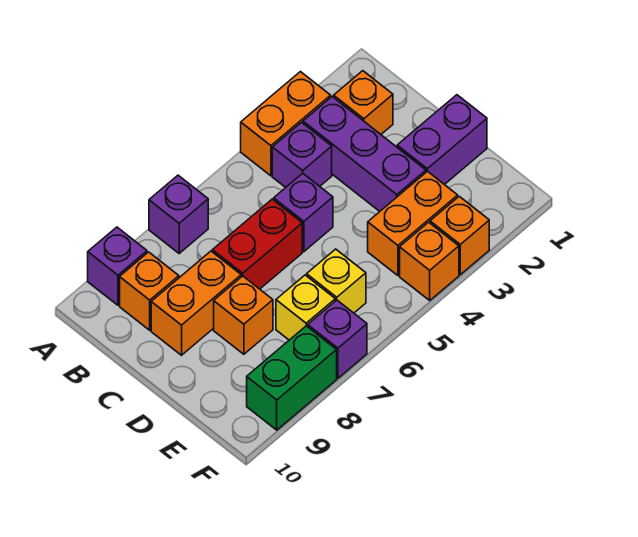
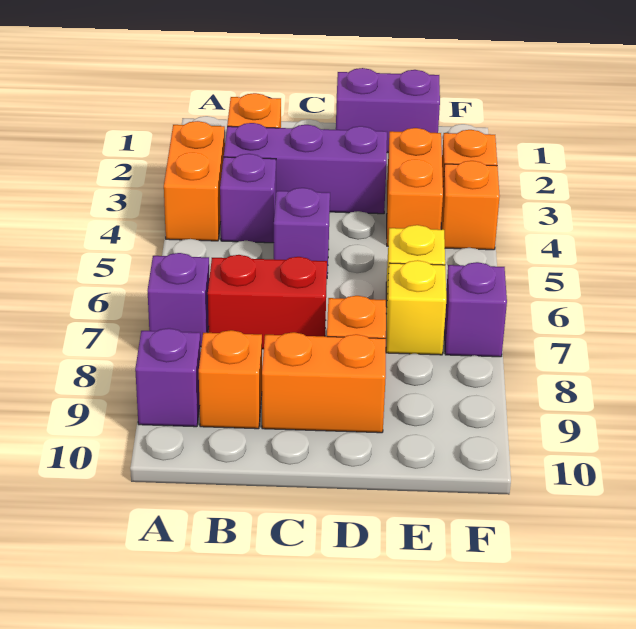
red brick C6:C7 level 1 -> red brick B7:C7 level 1
orange brick C8:C9 level 1 -> orange brick C9:D9 level 1
purple brick D1:D2 level 1 -> purple brick D1:E1 level 1
green brick F8:F9 level 1 -> none

